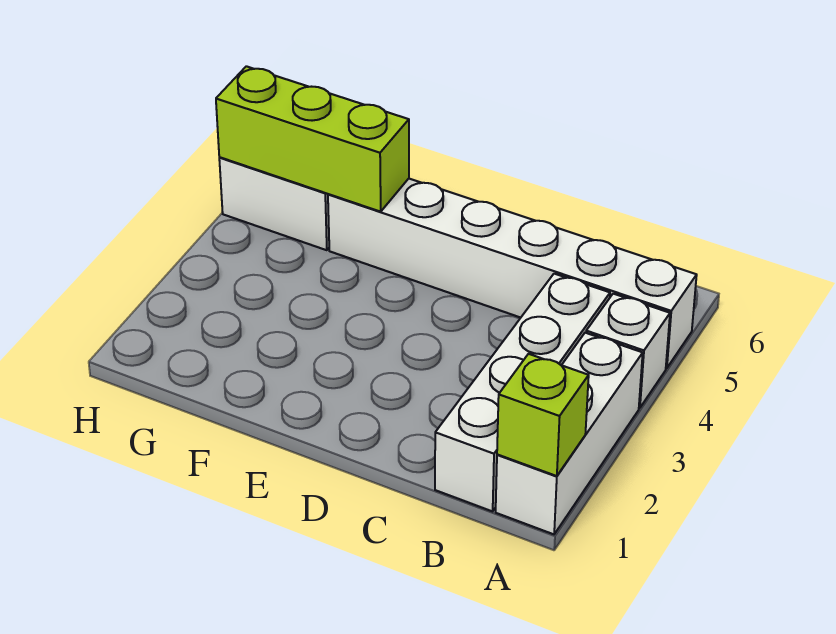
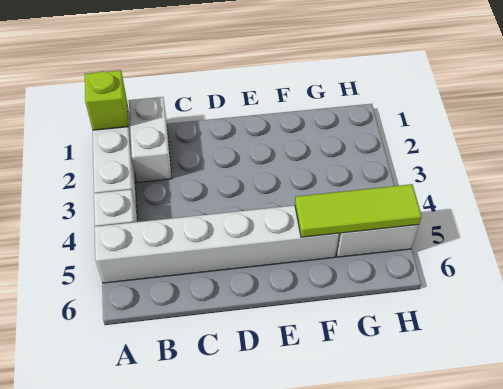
white brick B1:B4 level 1 -> white brick B1:B2 level 1
lime brick F5:H5 level 2 -> lime tile F5:H5 level 2

